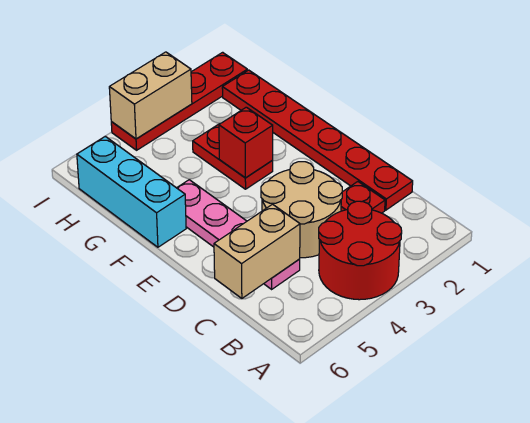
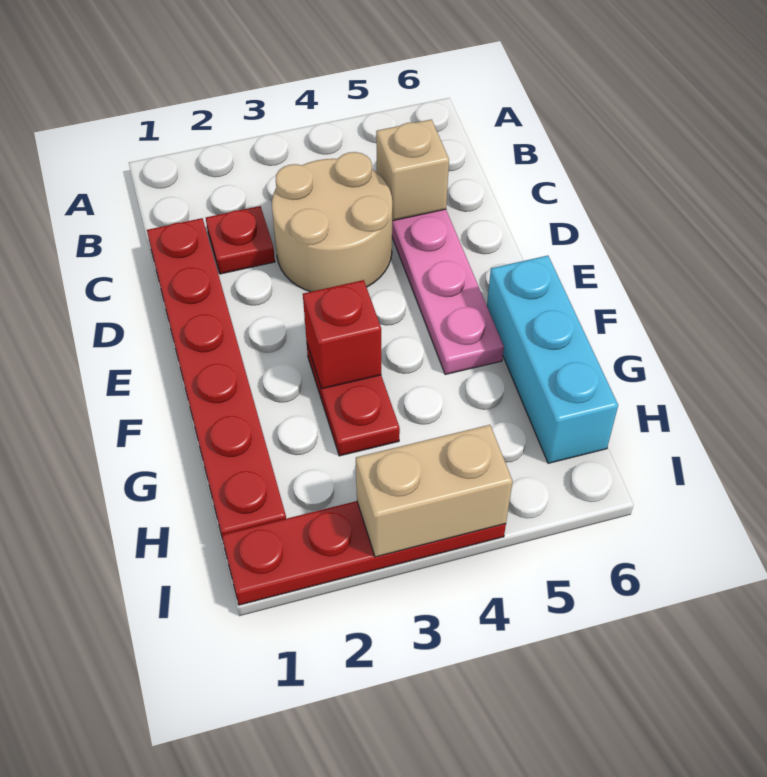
red round brick A3:B4 level 1 -> none
tan brick C5:C6 level 2 -> tan brick C5 level 2

